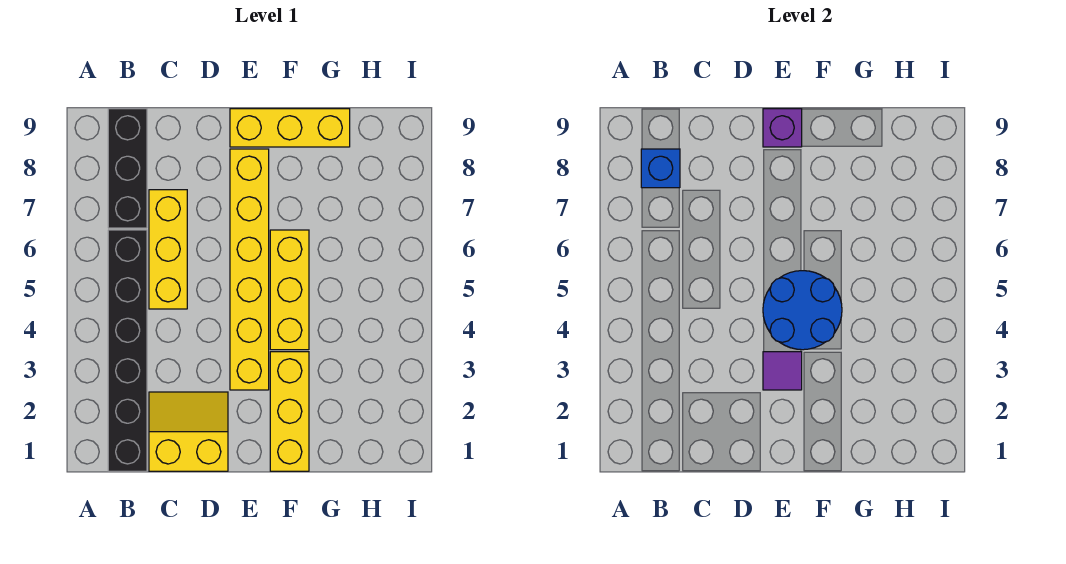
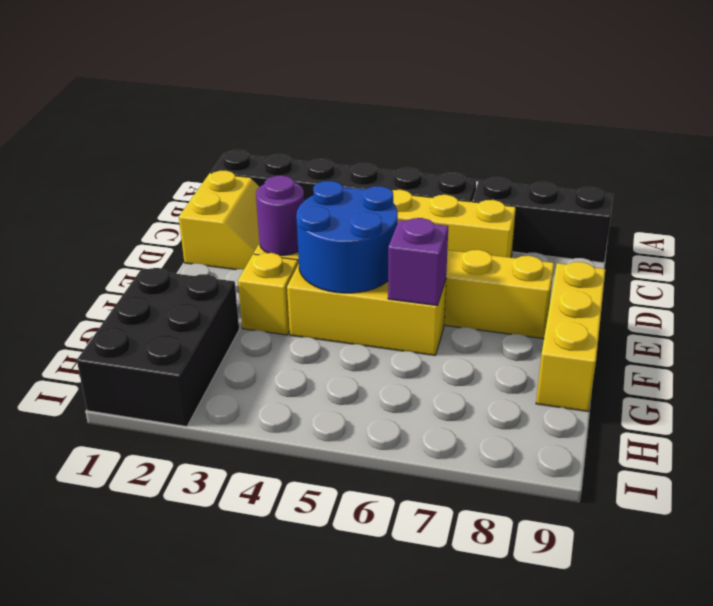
blue brick B8 level 2 -> none
purple tile E3 level 2 -> purple round brick E3 level 2
purple brick E9 level 2 -> purple brick F6 level 2
yellow brick F1:F3 level 1 -> yellow brick F3 level 1
none -> black brick G1:I2 level 1

